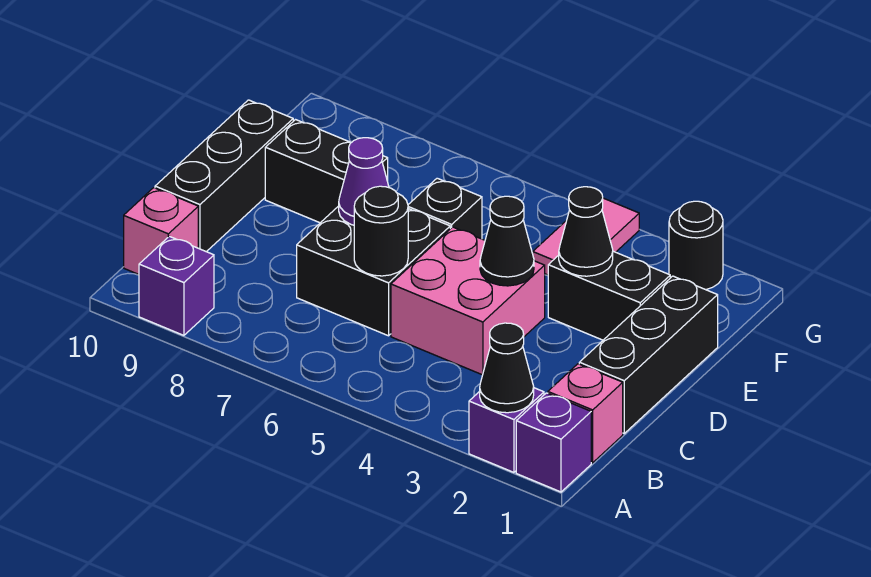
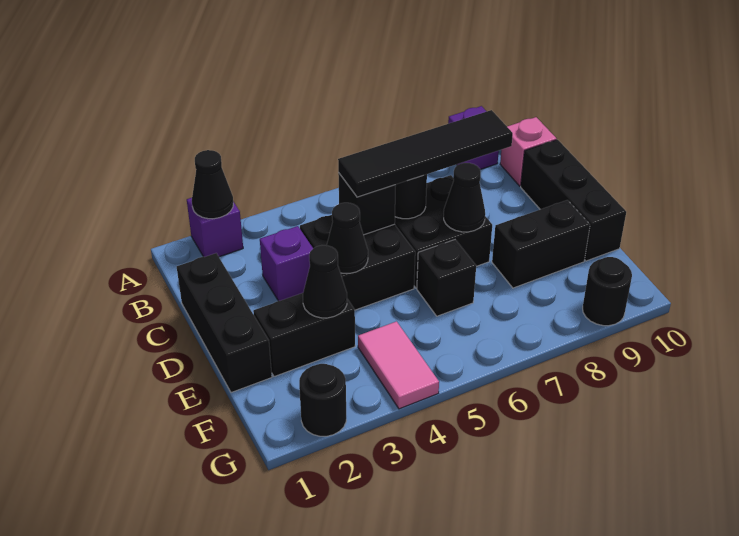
purple brick A1 level 1 -> purple brick C3 level 1
pink brick B1 level 1 -> none
pink brick C4:D5 level 1 -> black brick C4:D5 level 1
none -> black brick C5 level 2
none -> black tile C5:C8 level 3
purple cone D7 level 2 -> black cone D7 level 2
none -> black round brick G9 level 1

